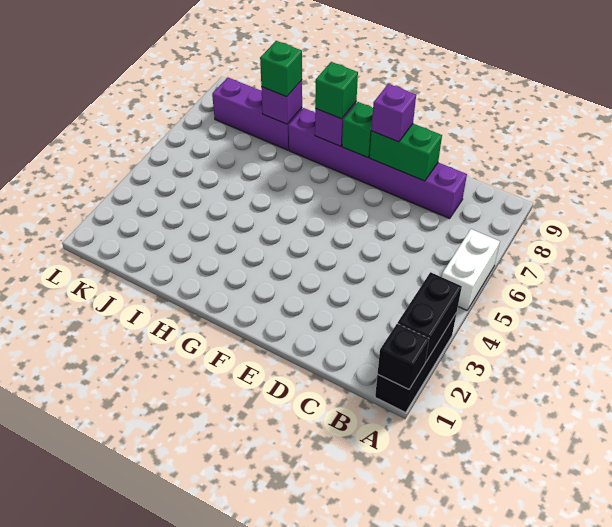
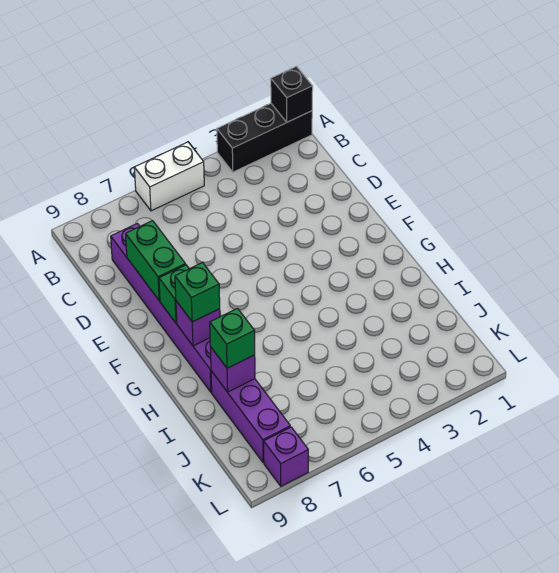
black brick A2:A3 level 2 -> none
purple brick E8 level 3 -> purple brick L8 level 1

